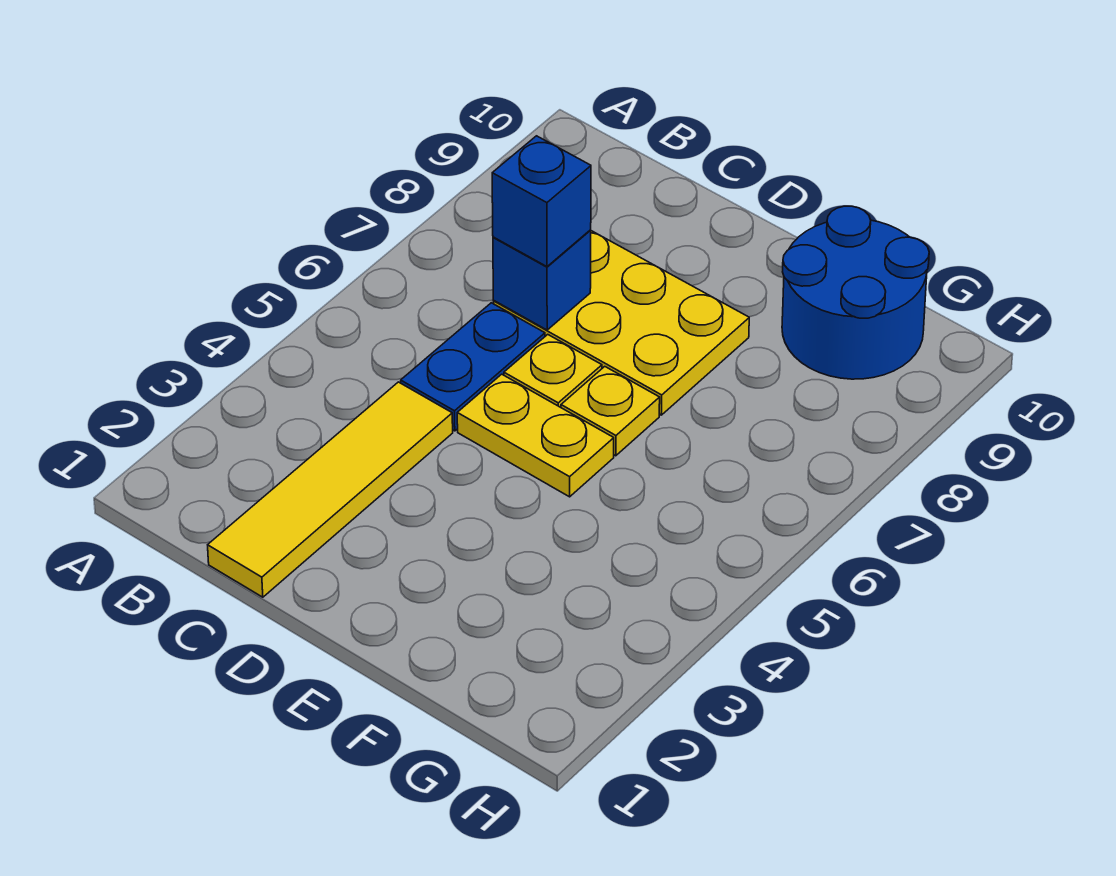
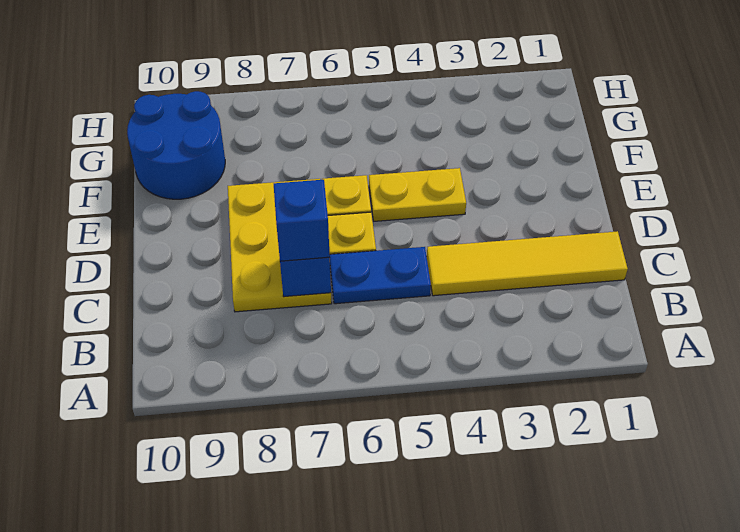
yellow plate D5:E5 level 1 -> yellow plate E4:E5 level 1

